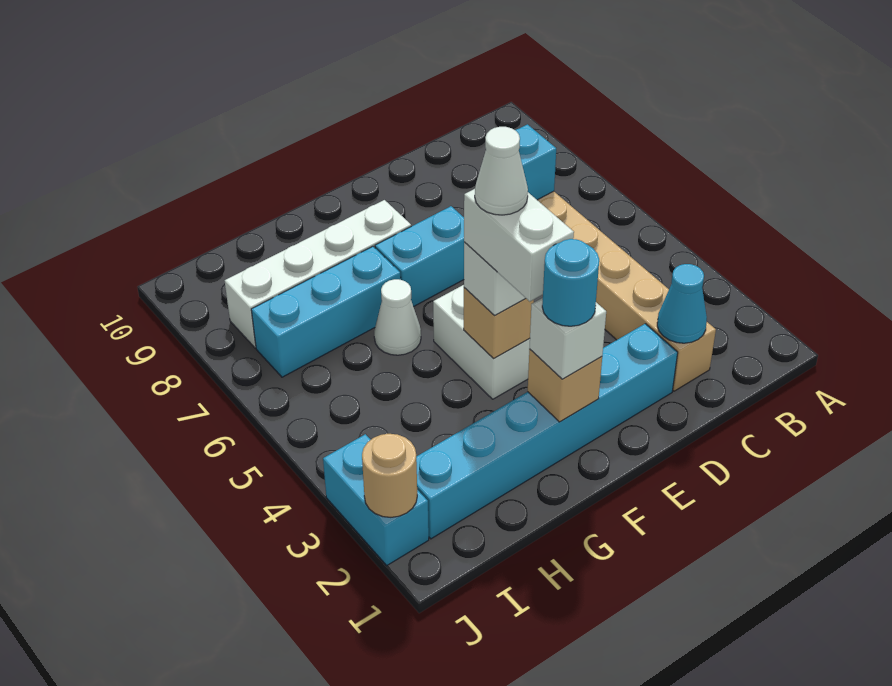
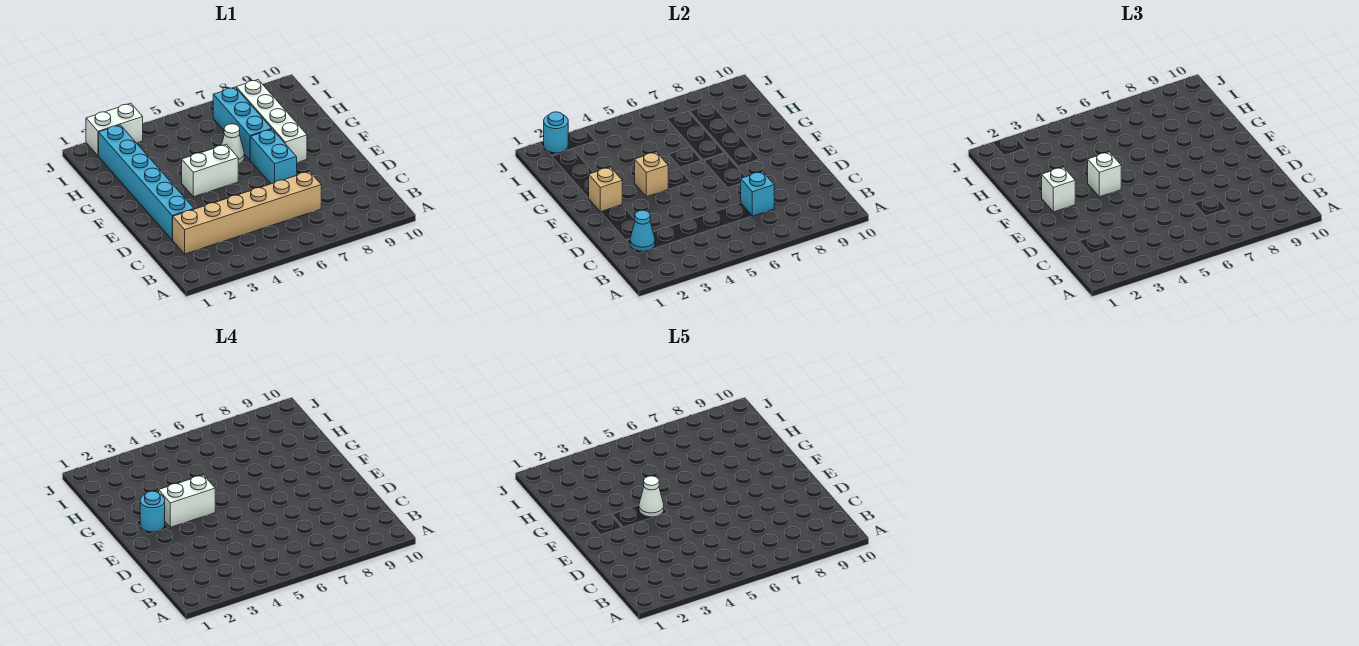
cyan brick J2:J3 level 1 -> white brick J2:J3 level 1
tan round brick J2 level 2 -> cyan round brick J2 level 2

